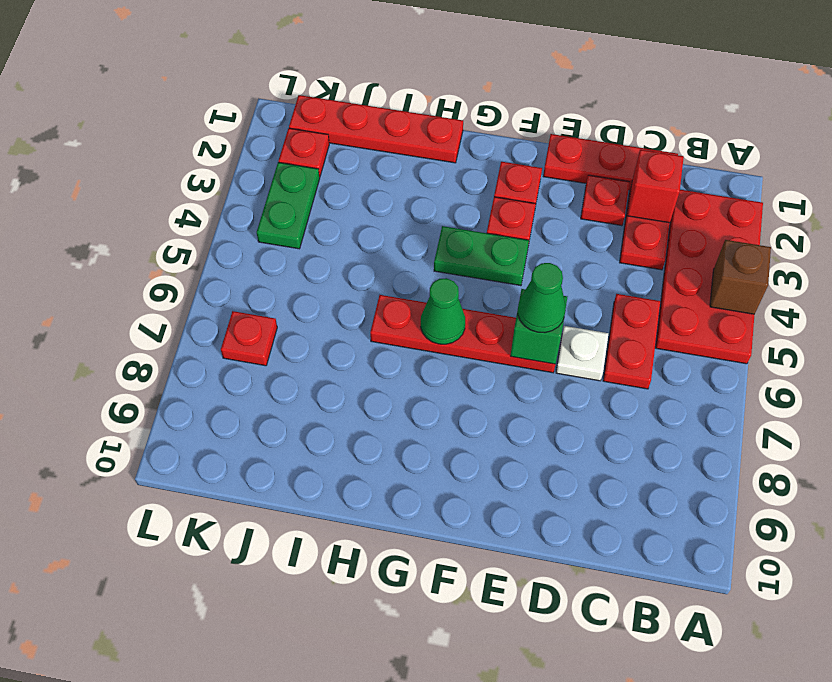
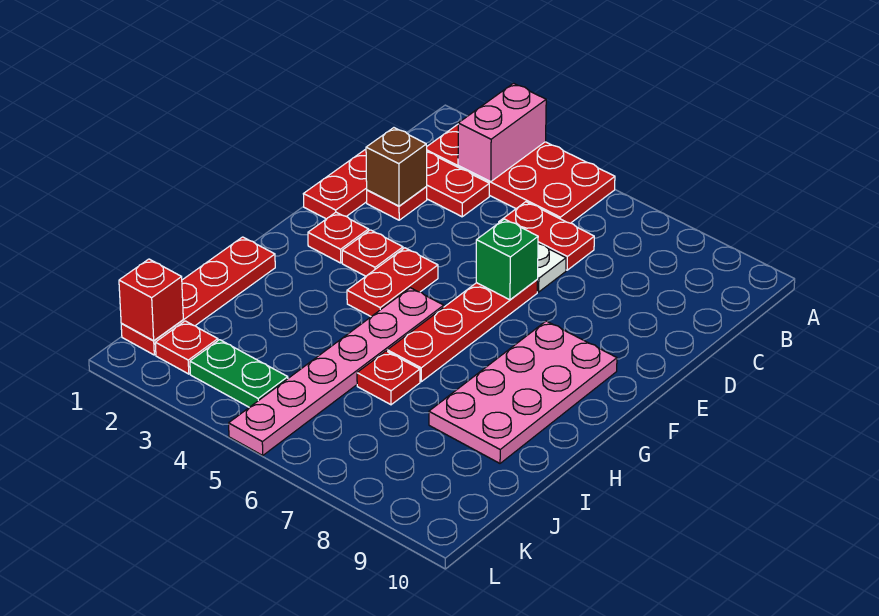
none -> pink brick A3:B3 level 2
brown brick A4 level 2 -> brown brick D2 level 2
red brick C2 level 2 -> red brick K1 level 2
green cone E6 level 3 -> none
green plate F4:G4 level 1 -> red plate F4:G4 level 1
none -> pink plate F8:I9 level 1
none -> pink plate G5:L5 level 1
green cone G6 level 2 -> none
red plate K7 level 1 -> red plate I6 level 1

